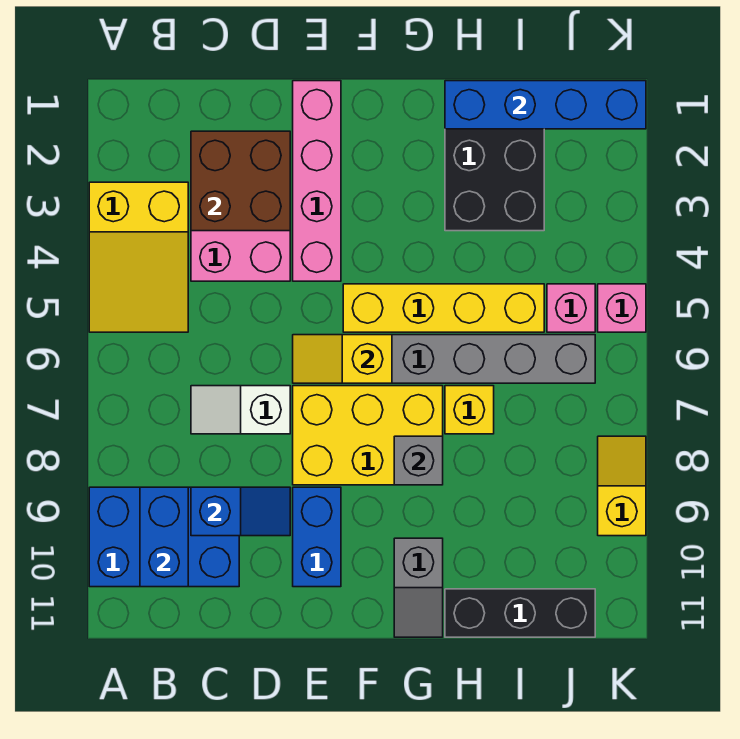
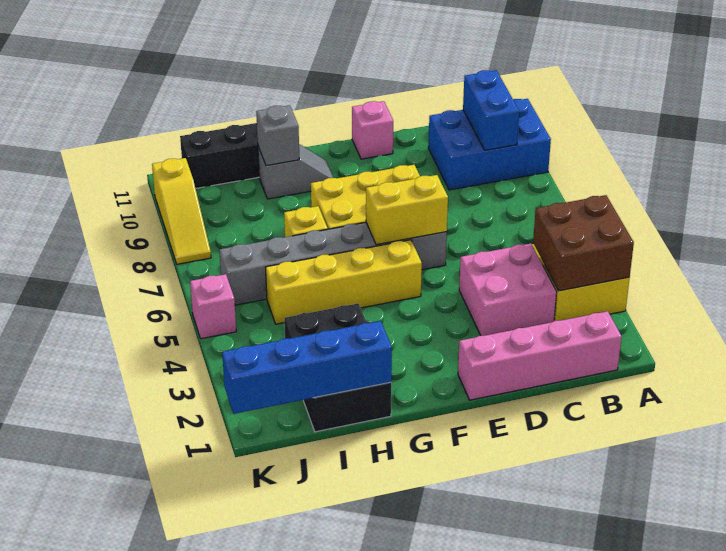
brown brick C2:D3 level 2 -> brown brick A3:B4 level 2
white slope C7:D7 level 1 top D -> none
blue slope C9:D9 level 2 top C -> none
pink brick E1:E4 level 1 -> pink brick B1:E1 level 1
yellow slope E6:F6 level 2 top F -> yellow brick E6:F6 level 2
blue brick E9:E10 level 1 -> none
grey brick G8 level 2 -> grey brick H10 level 2
grey slope G10:G11 level 1 top 10 -> grey slope G10:H10 level 1 top H
pink brick J5 level 1 -> pink brick E11 level 1
yellow slope K8:K9 level 1 top 9 -> yellow slope K8:K10 level 1 top 10

